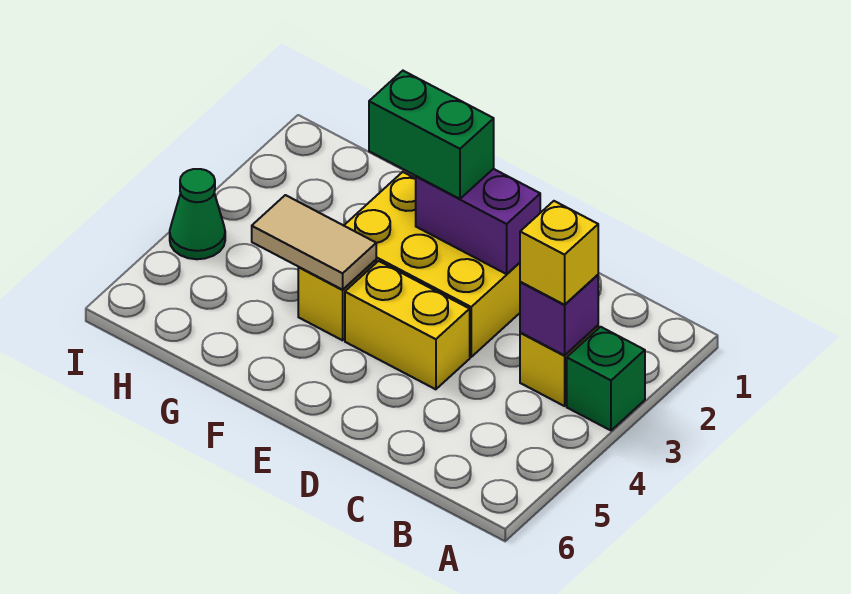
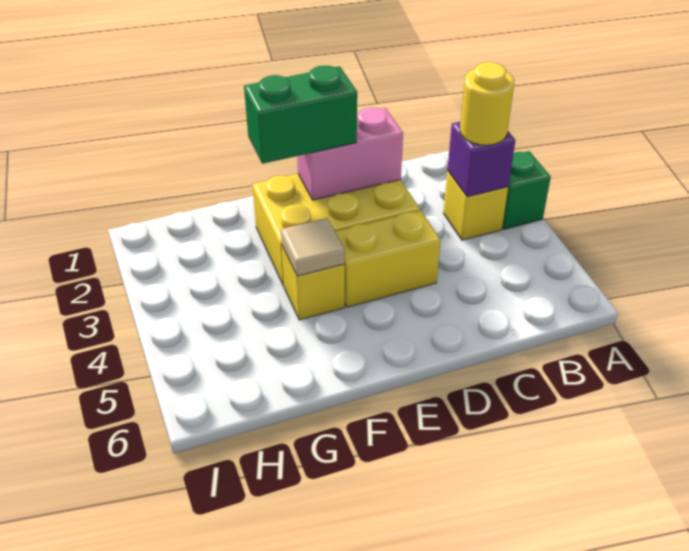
yellow brick B3 level 3 -> yellow round brick B3 level 3
purple brick D2:E2 level 2 -> pink brick D2:E2 level 2
tan tile F4:G4 level 2 -> tan tile F4 level 2
green cone I4 level 1 -> none

